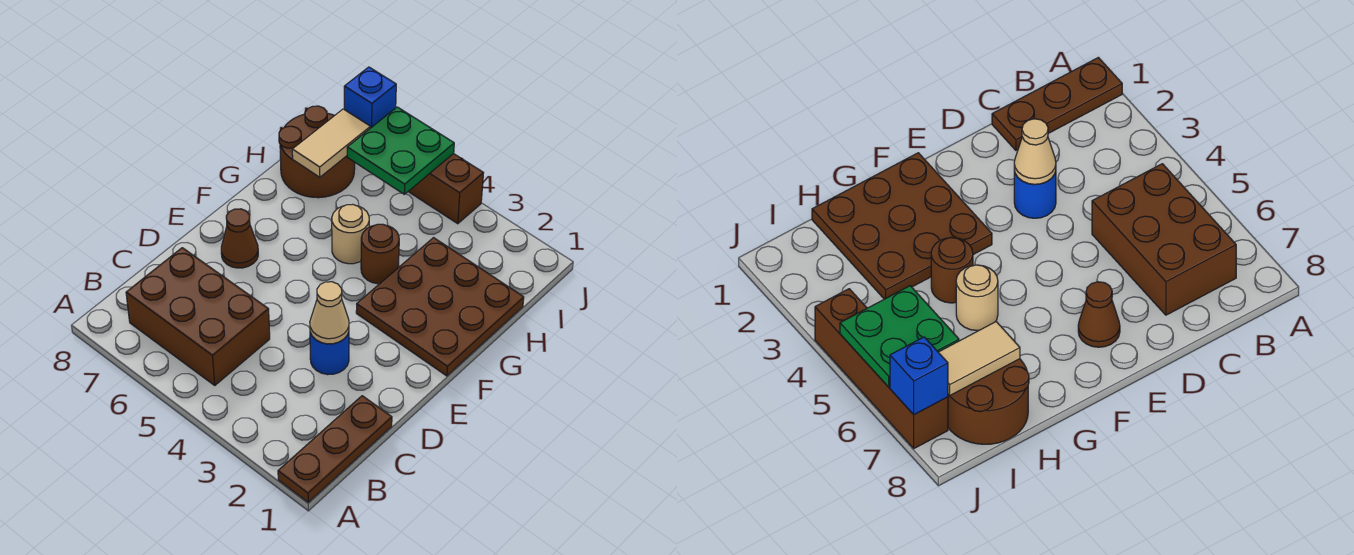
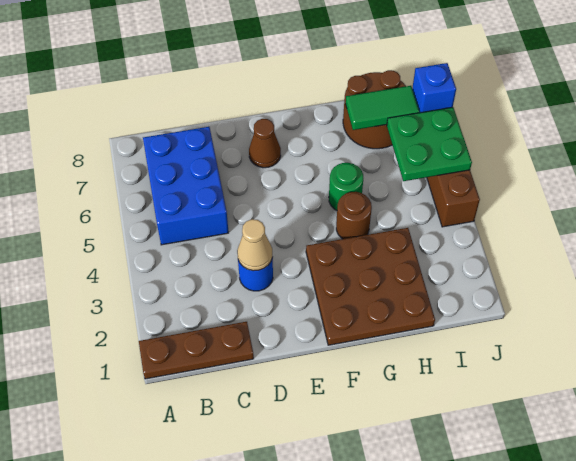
brown brick B5:C7 level 1 -> blue brick B5:C7 level 1
tan round brick G5 level 1 -> green round brick G5 level 1
tan tile H7:I7 level 2 -> green tile H7:I7 level 2

